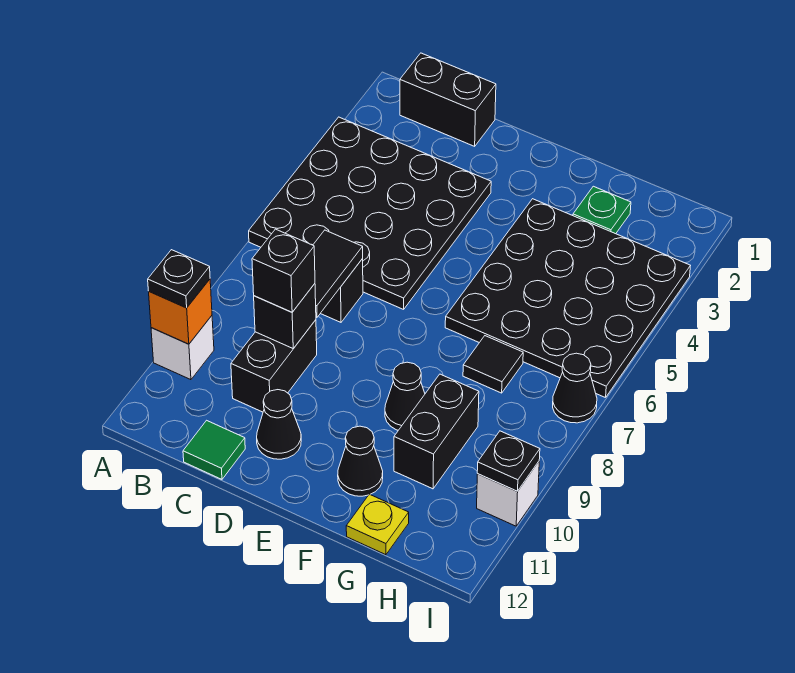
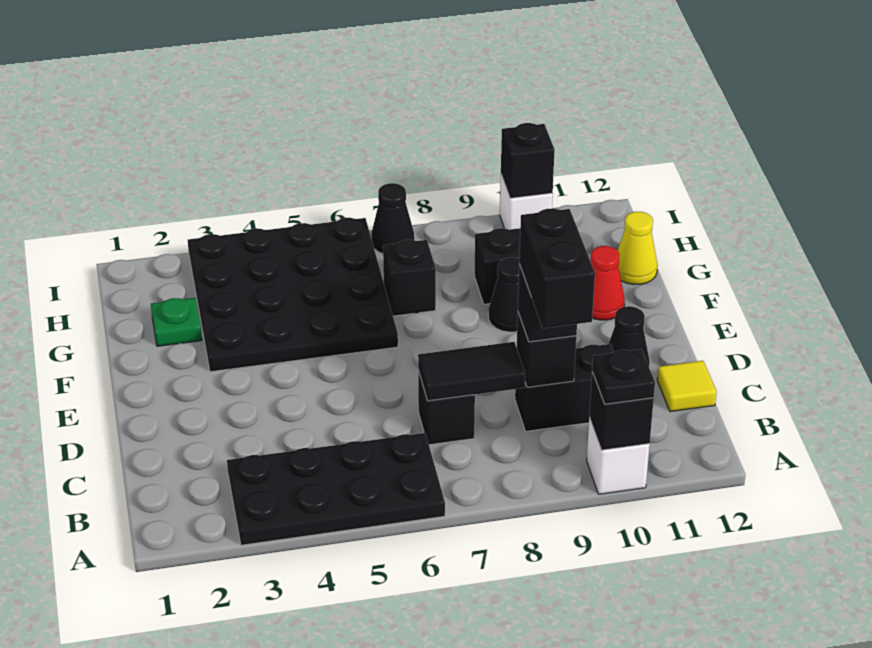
black plate A3:D6 level 1 -> black plate A3:B6 level 1
orange brick A10 level 2 -> black brick A10 level 2
black brick B1:C1 level 1 -> black brick B9:C9 level 4
green tile C12 level 1 -> yellow tile C12 level 1
black cone F11 level 1 -> red cone F11 level 1
black tile G7 level 1 -> black brick G7 level 1
yellow plate G12 level 1 -> yellow cone G12 level 1
black plate I10 level 2 -> black brick I10 level 2

